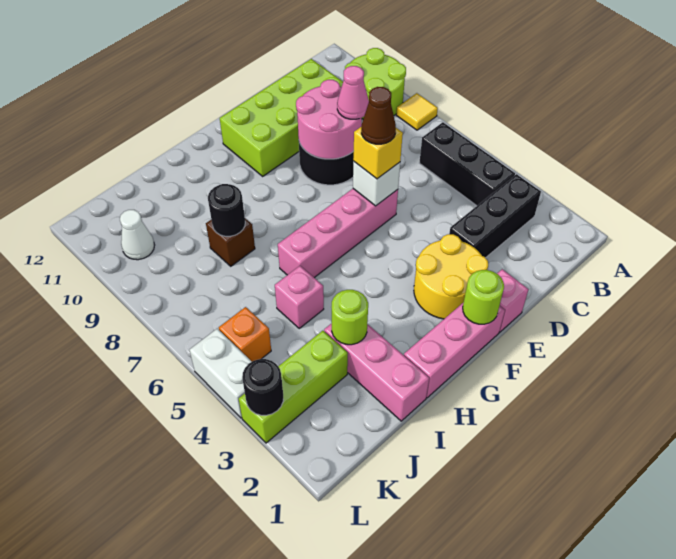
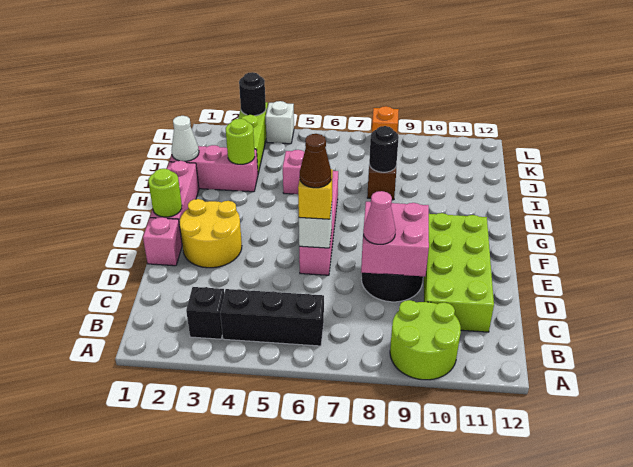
yellow tile A8 level 1 -> none
black brick B3:D3 level 1 -> black brick B3 level 1
pink round brick D8:E9 level 2 -> pink brick D8:E9 level 2
orange brick K5 level 1 -> orange brick L8 level 1
white cone K10 level 1 -> white cone I1 level 2
white brick L4:L5 level 1 -> white brick L4 level 1

